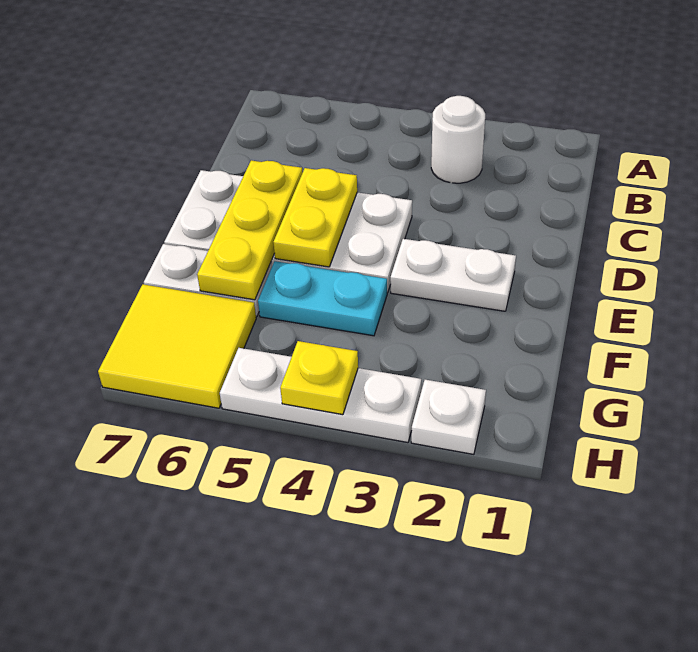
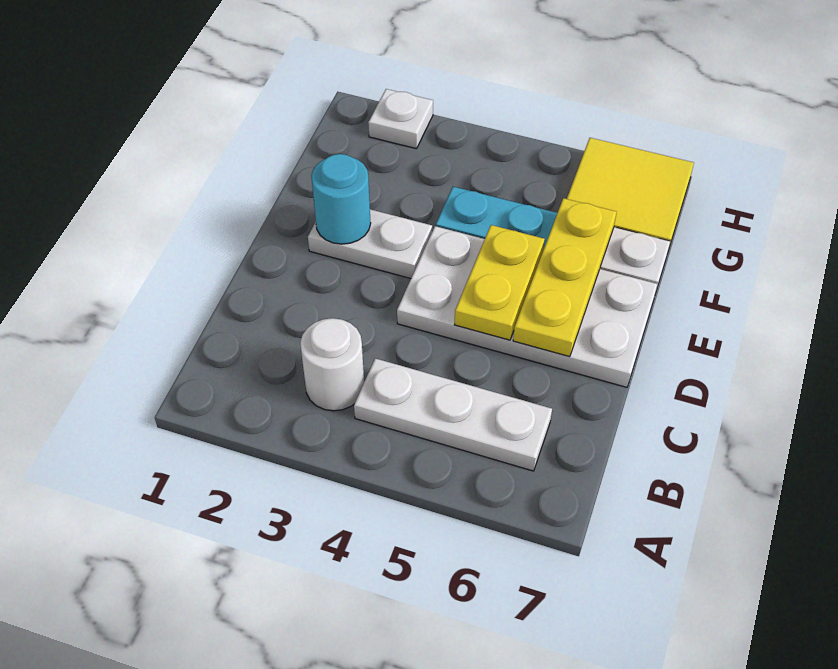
none -> cyan round brick E2 level 2
white plate H3:H5 level 1 -> white plate B4:B6 level 1
yellow plate H4 level 2 -> none

